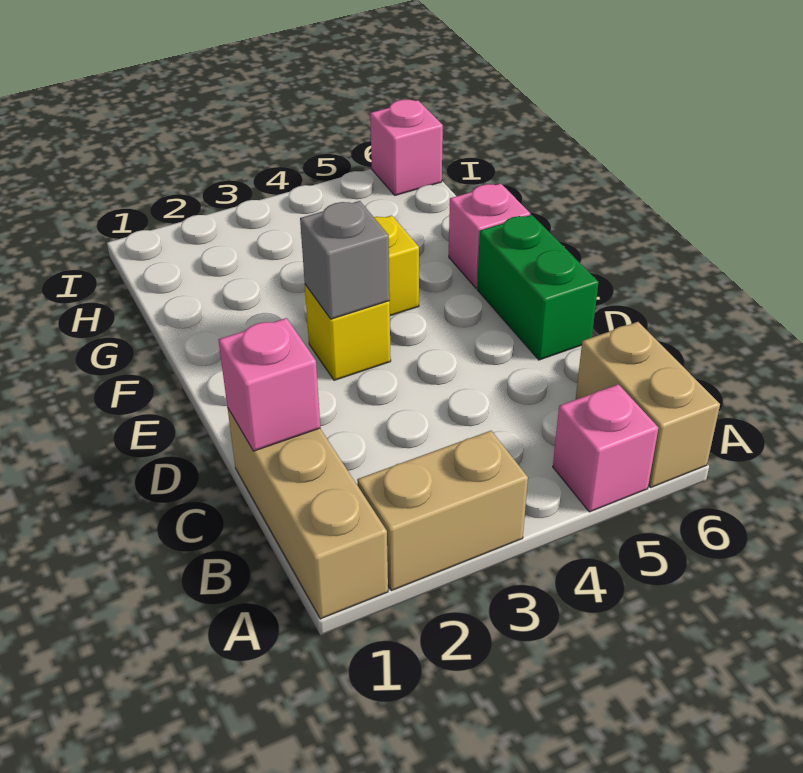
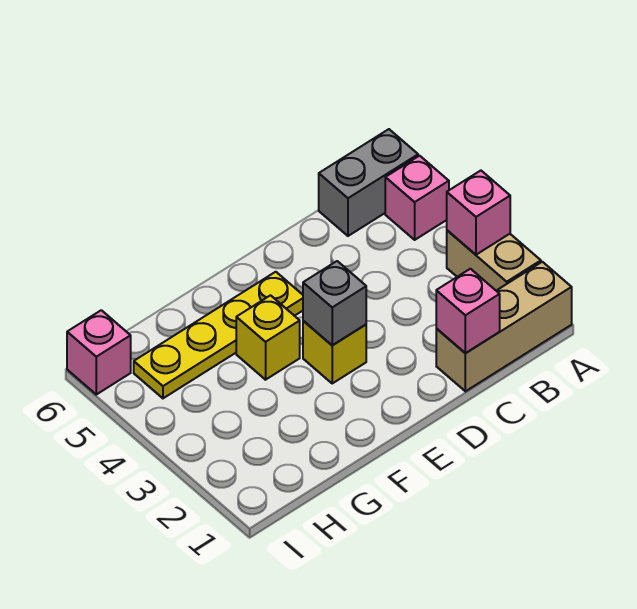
tan brick A6:B6 level 1 -> grey brick A6:B6 level 1
green brick D6:E6 level 1 -> none
none -> yellow plate E5:H5 level 1
pink brick F6 level 1 -> pink brick A3 level 2

